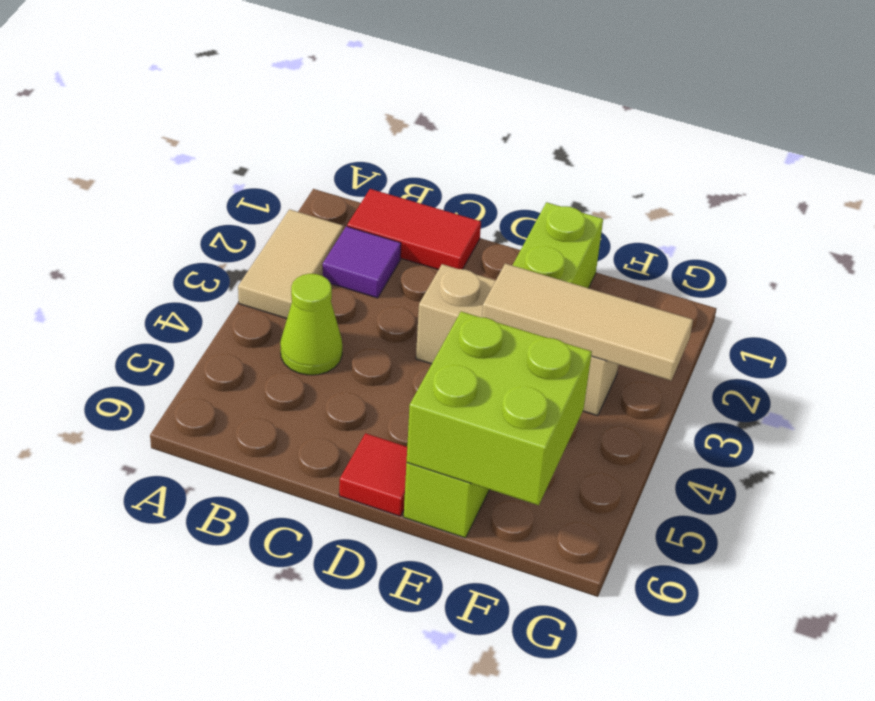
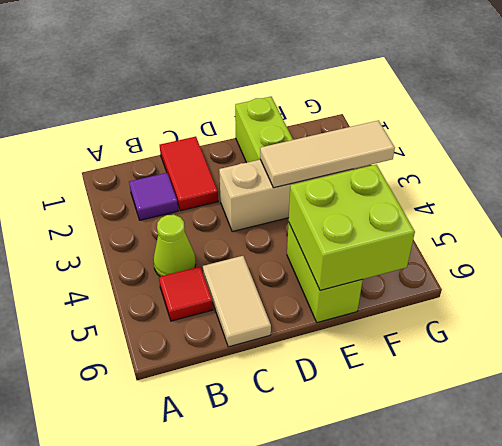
tan tile A2:A3 level 1 -> tan tile C5:C6 level 1
red tile B1:C1 level 1 -> red tile C1:C2 level 1
red tile D6 level 1 -> red tile B5 level 1

